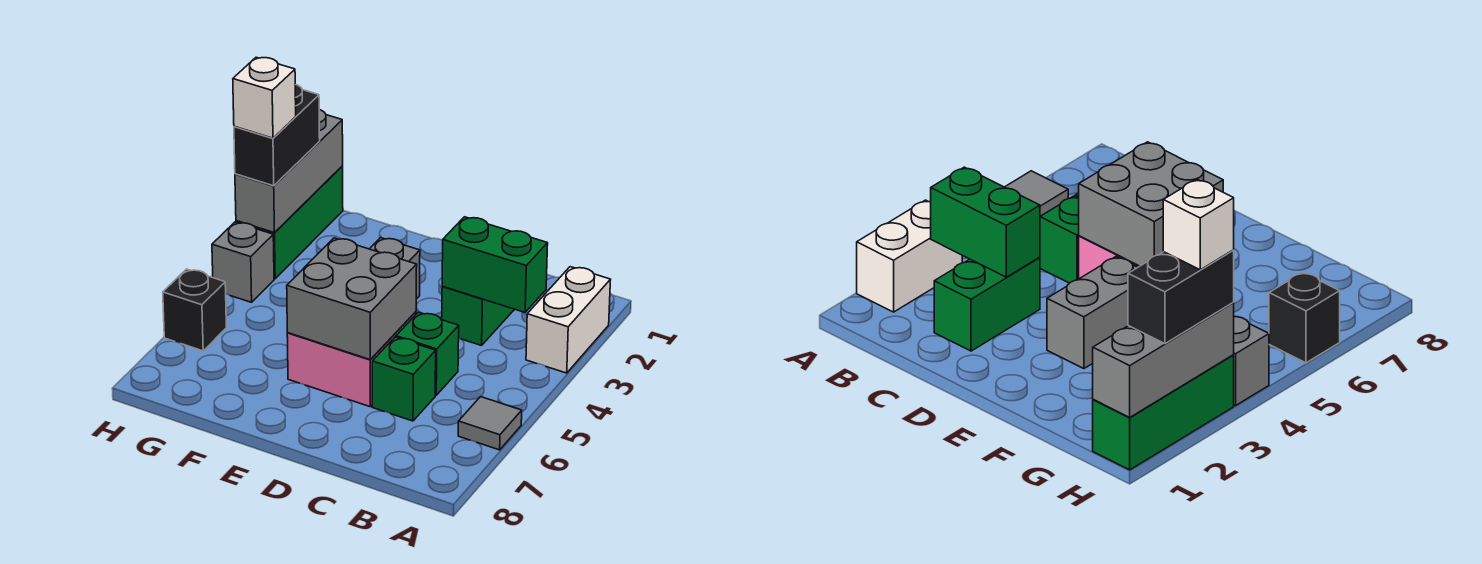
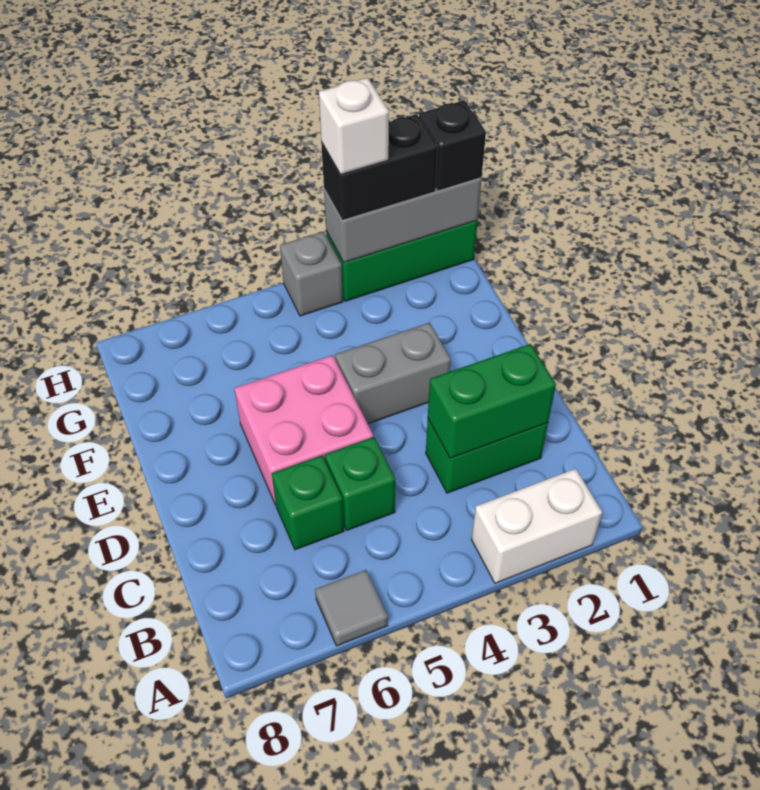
green brick B3:C3 level 2 -> green brick C2:C3 level 2
grey brick D5:E6 level 2 -> none
black brick H6 level 1 -> black brick H1 level 3

